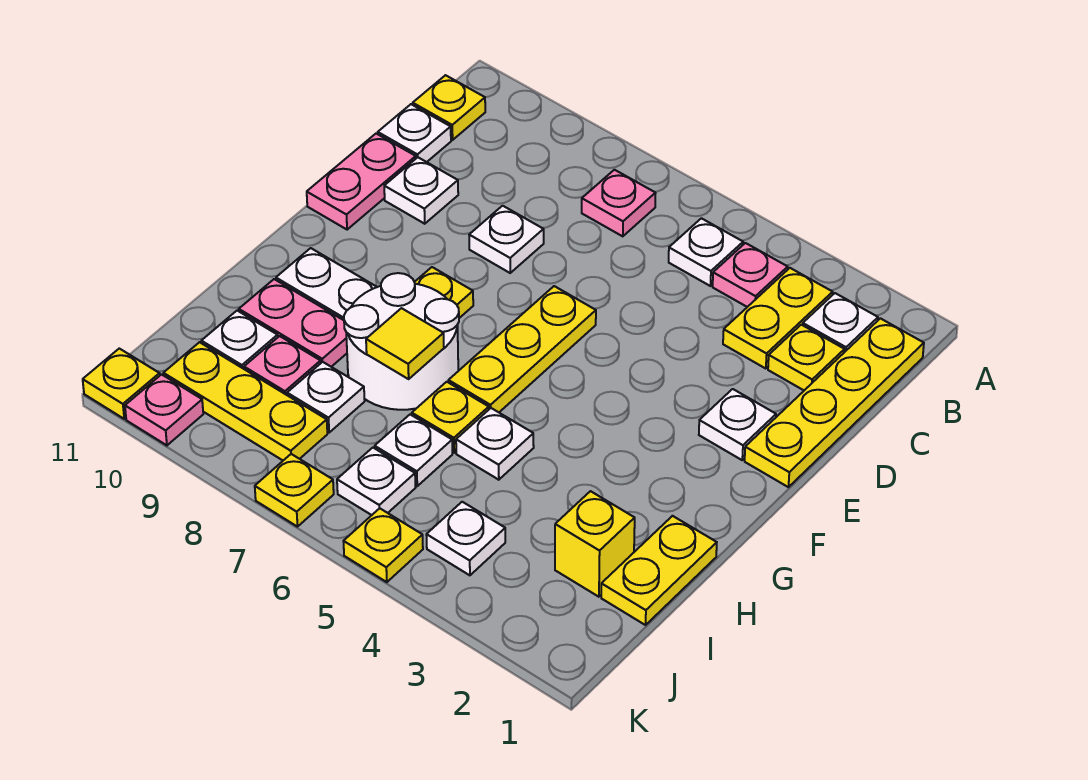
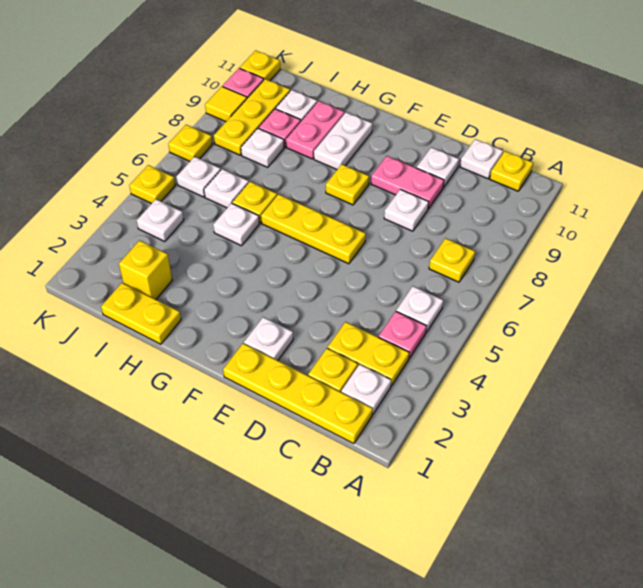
pink plate B7 level 1 -> yellow plate B7 level 1
pink plate D11:E11 level 1 -> pink plate D9:E9 level 1
white round brick G7:H8 level 1 -> none
yellow tile H7 level 2 -> yellow tile K9 level 1

